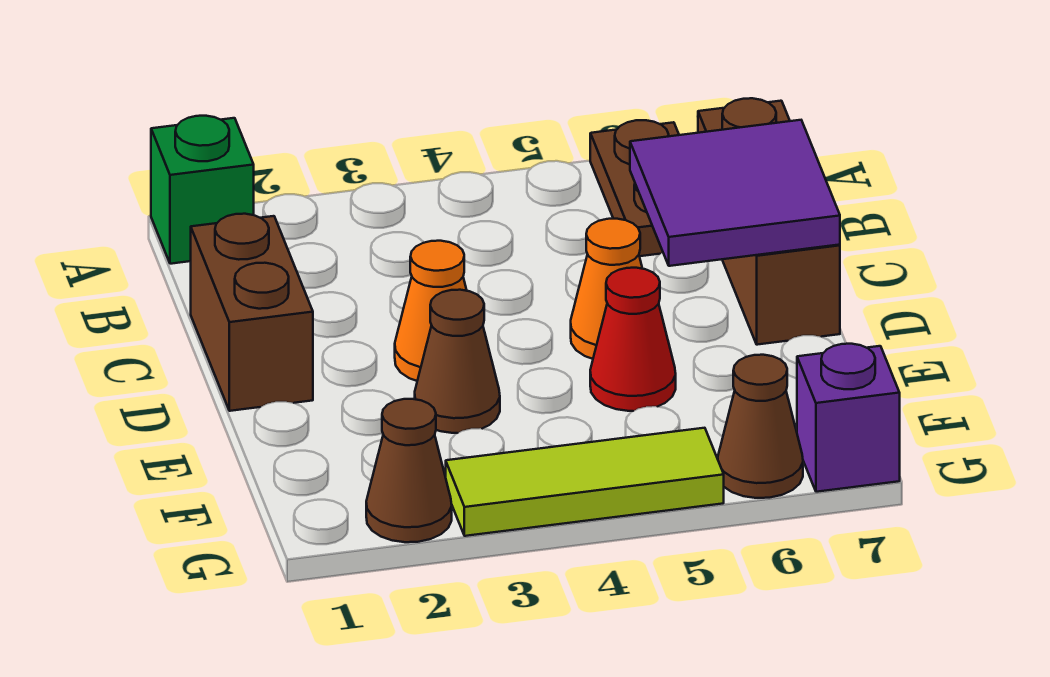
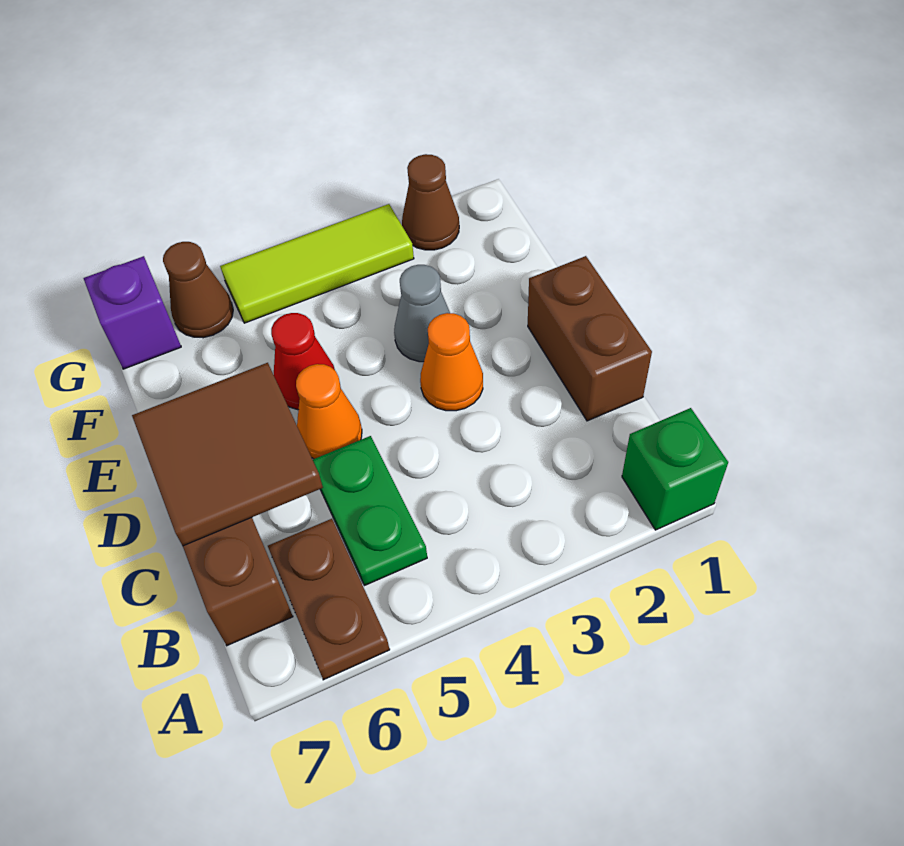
none -> green plate B5:C5 level 1
purple tile C6:D7 level 2 -> brown tile C6:D7 level 2
brown cone E3 level 1 -> grey cone E3 level 1

